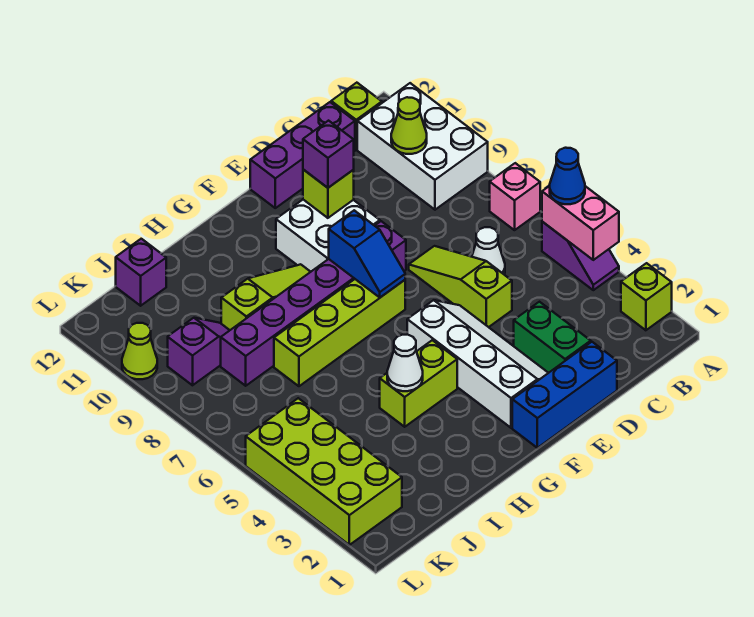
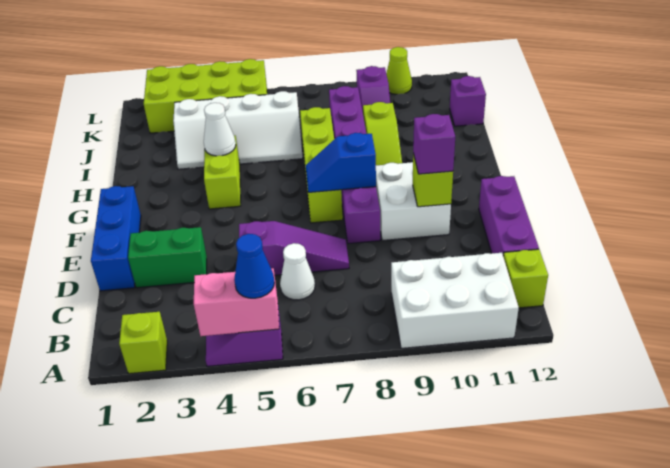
pink brick A7 level 1 -> none
lime cone B10 level 2 -> none
lime slope D5:D7 level 1 top 5 -> purple slope D5:D7 level 1 top 5
white slope E2:F5 level 1 top F -> white slope I3:J6 level 1 top J

